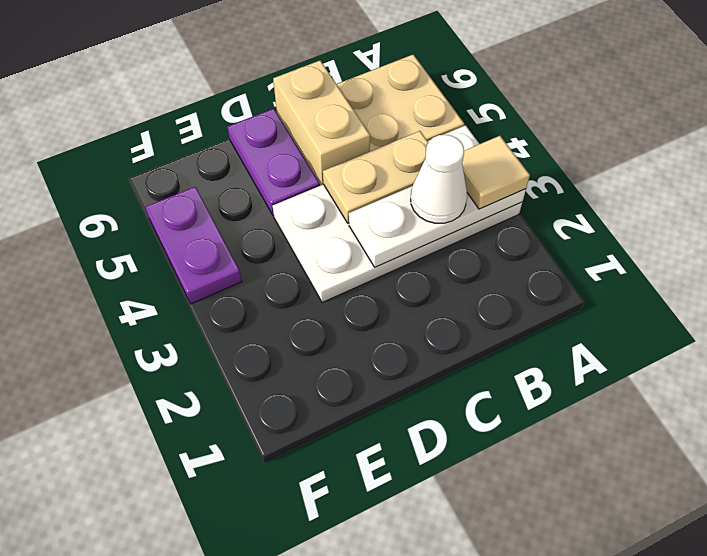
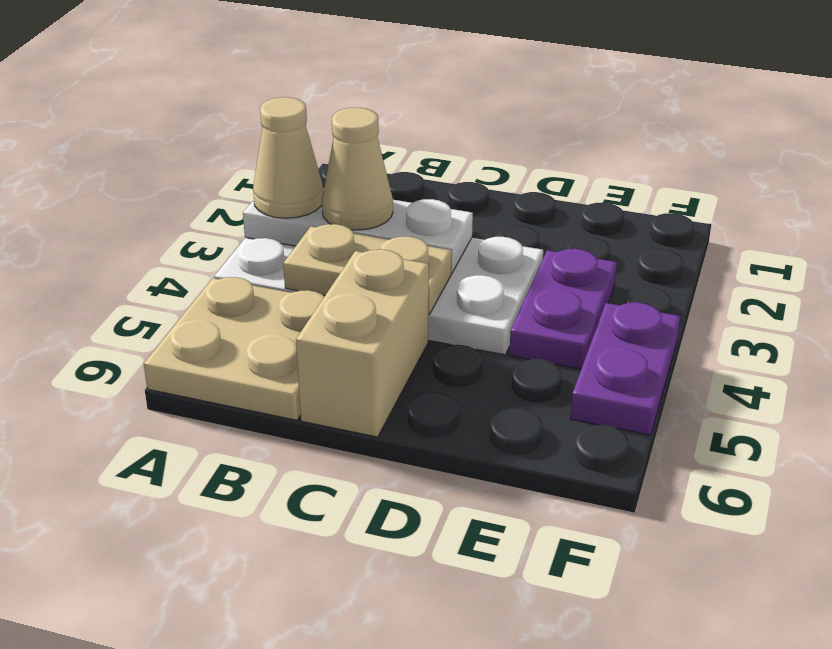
tan tile A3 level 3 -> tan cone A3 level 3
white cone B3 level 3 -> tan cone B3 level 3
purple plate D5:D6 level 1 -> purple plate E3:E4 level 1

